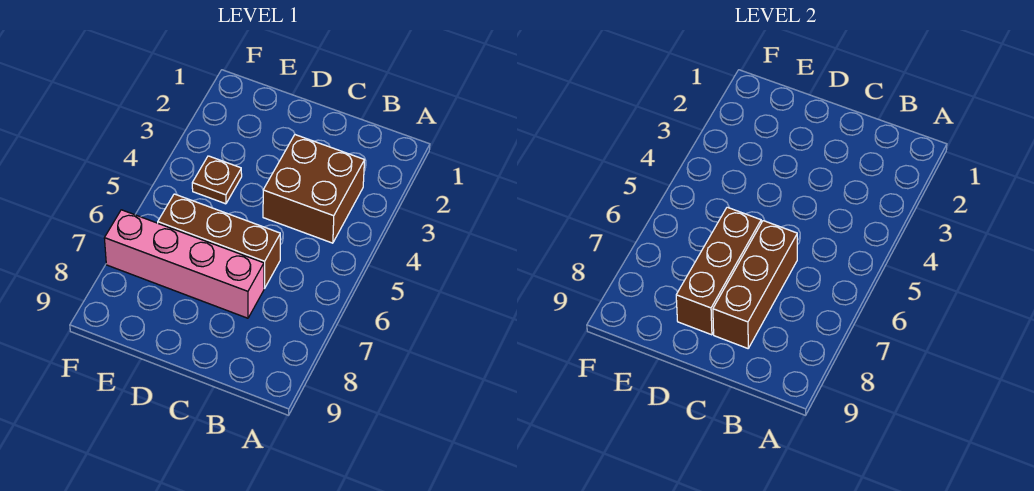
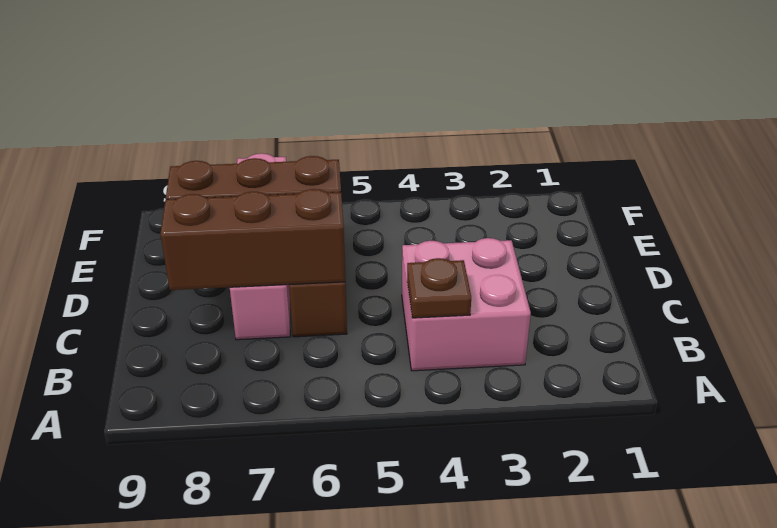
brown brick B3:C4 level 1 -> pink brick B3:C4 level 1
brown plate E4 level 1 -> brown plate B4 level 2

